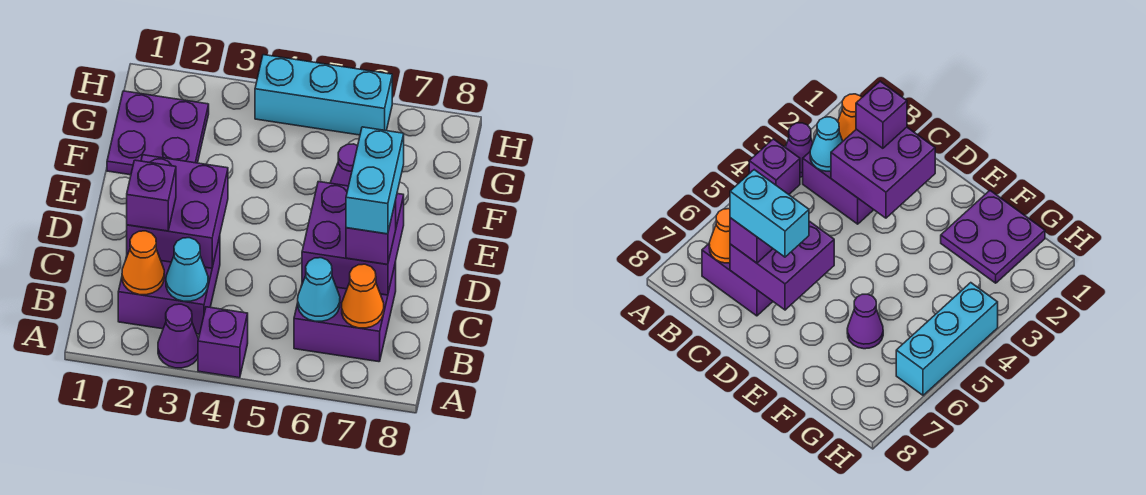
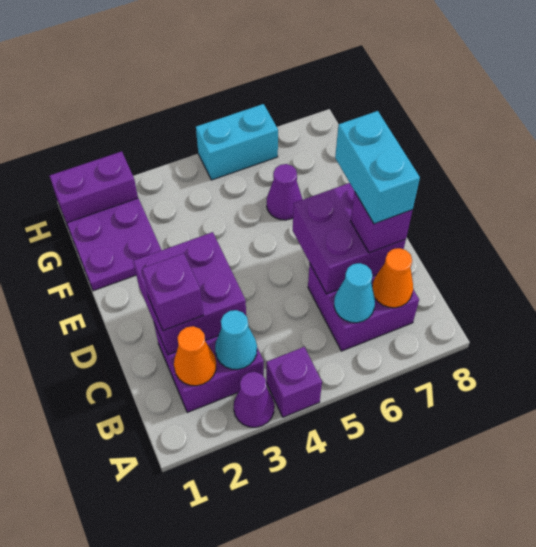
none -> purple brick H1:H2 level 1
cyan brick H4:H6 level 1 -> cyan brick H5:H6 level 1

